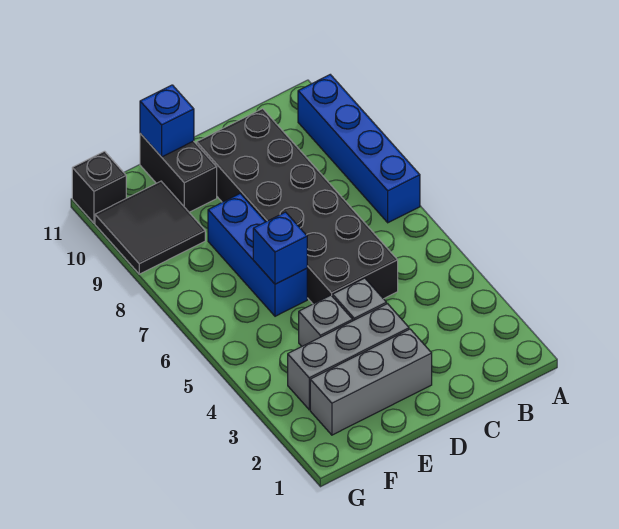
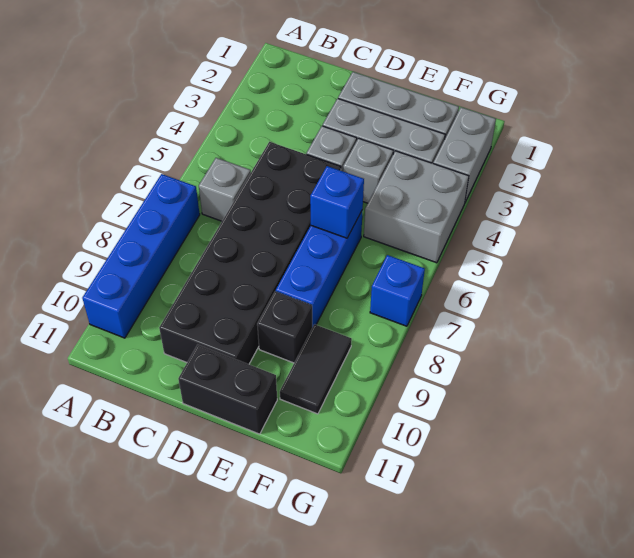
none -> grey brick B6 level 1
black brick E10:E11 level 1 -> black brick D11:E11 level 1
blue brick E11 level 2 -> blue brick G7 level 1
none -> grey brick F4:G5 level 1
black tile F9:G10 level 1 -> black tile F9:F10 level 1
none -> grey brick G2:G3 level 1
black brick G11 level 1 -> black brick E9 level 1

